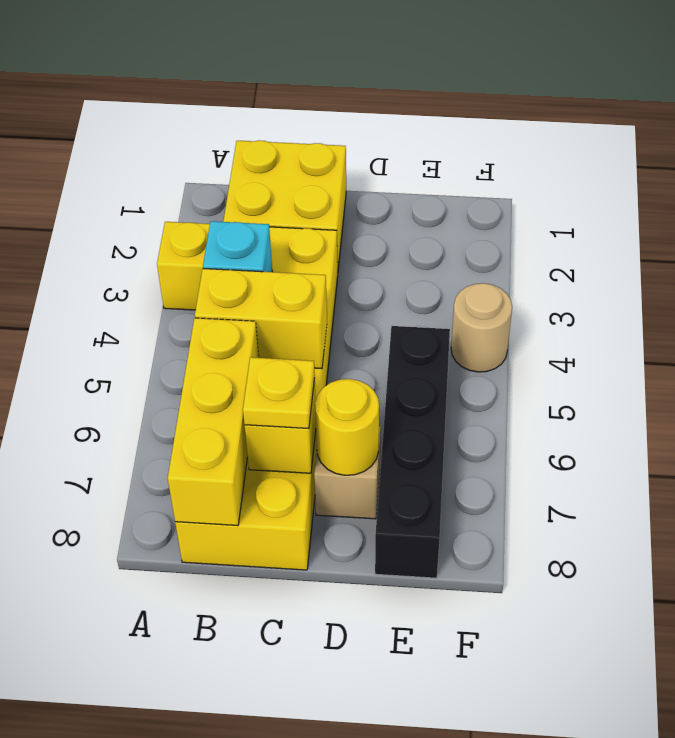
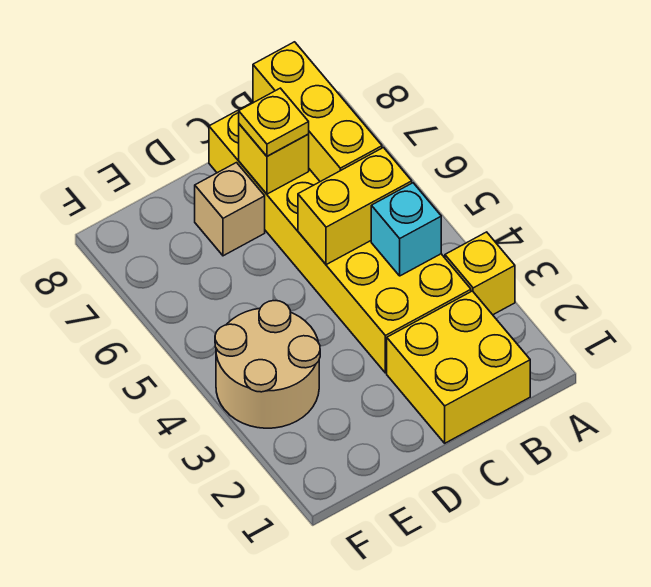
yellow round brick D7 level 2 -> none
black brick E5:E8 level 1 -> none
tan round brick F4 level 1 -> tan round brick E3:F4 level 1

